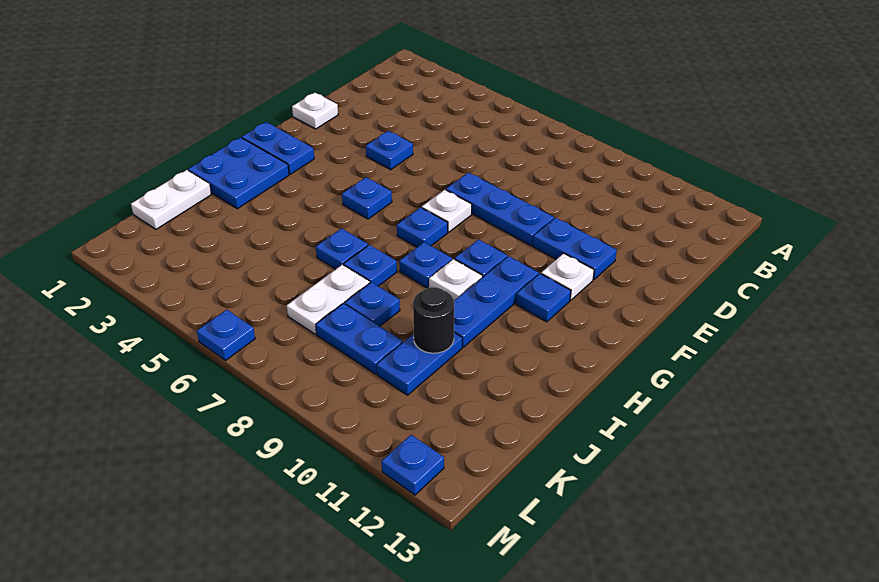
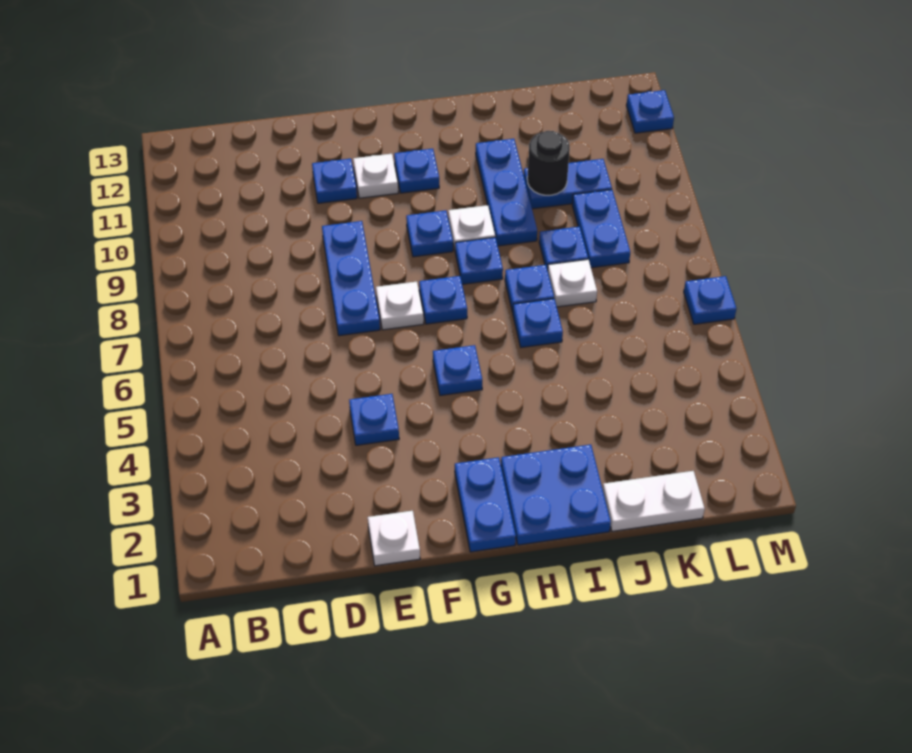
blue plate E10:E11 level 1 -> blue plate E11 level 1
blue plate G10:I10 level 1 -> blue plate I9:I11 level 1
white plate J7:K7 level 1 -> white plate J7 level 1

